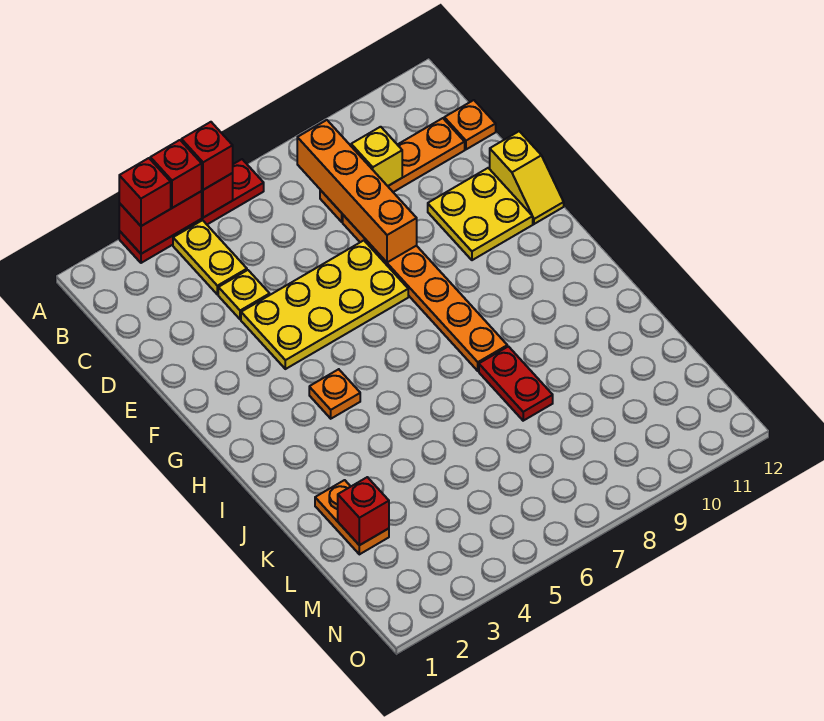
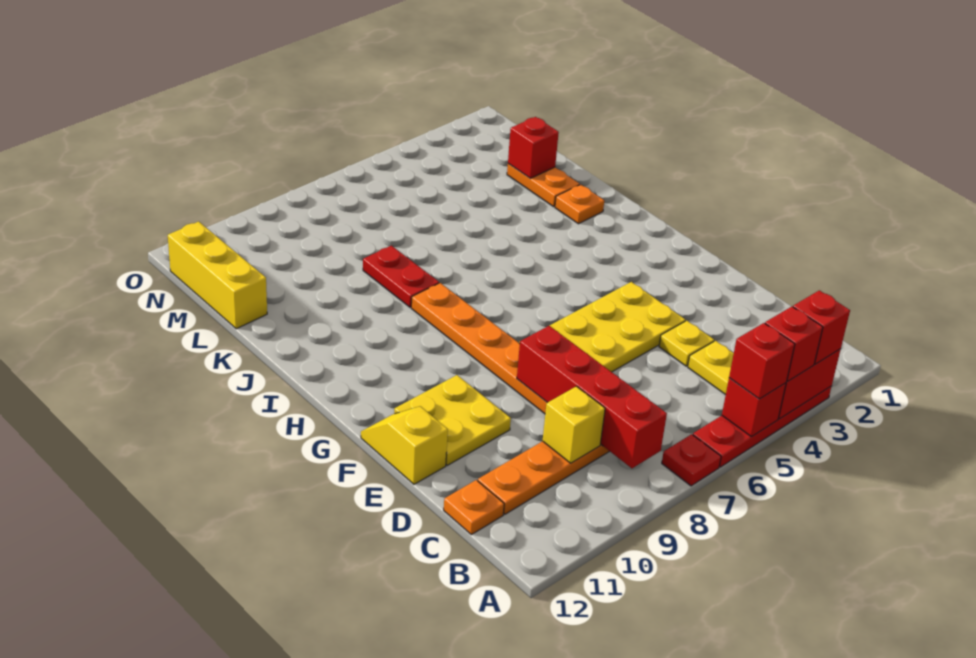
none -> red plate A7 level 1
orange brick B8:E8 level 2 -> red brick B8:E8 level 2
orange plate H4 level 1 -> orange plate J2 level 1
none -> yellow brick L12:N12 level 1

